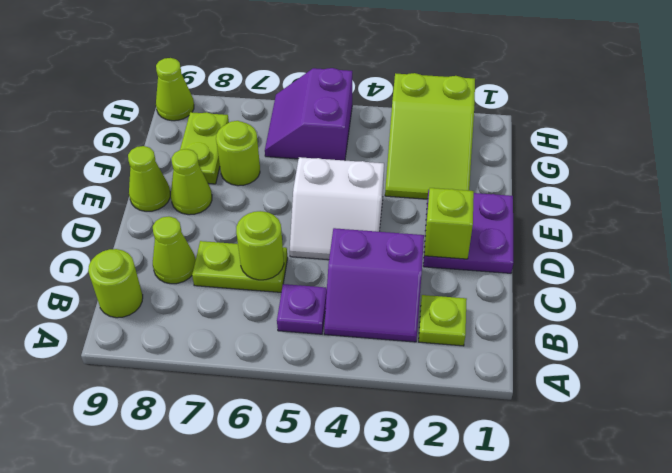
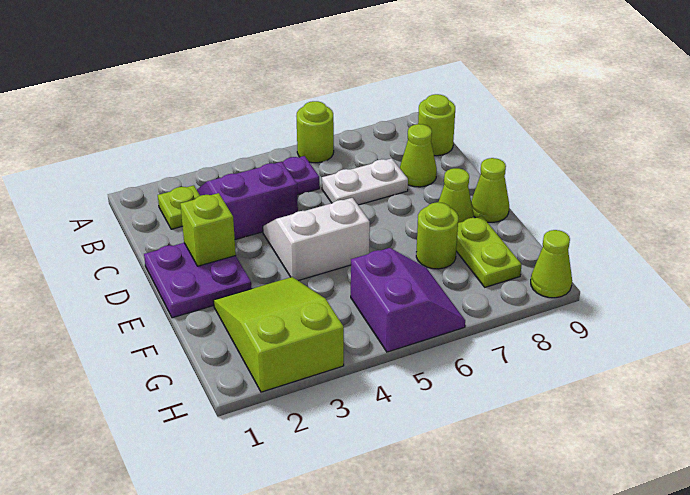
lime plate C6:C7 level 1 -> white plate C6:C7 level 1
lime round brick C6 level 2 -> lime round brick A6 level 1

